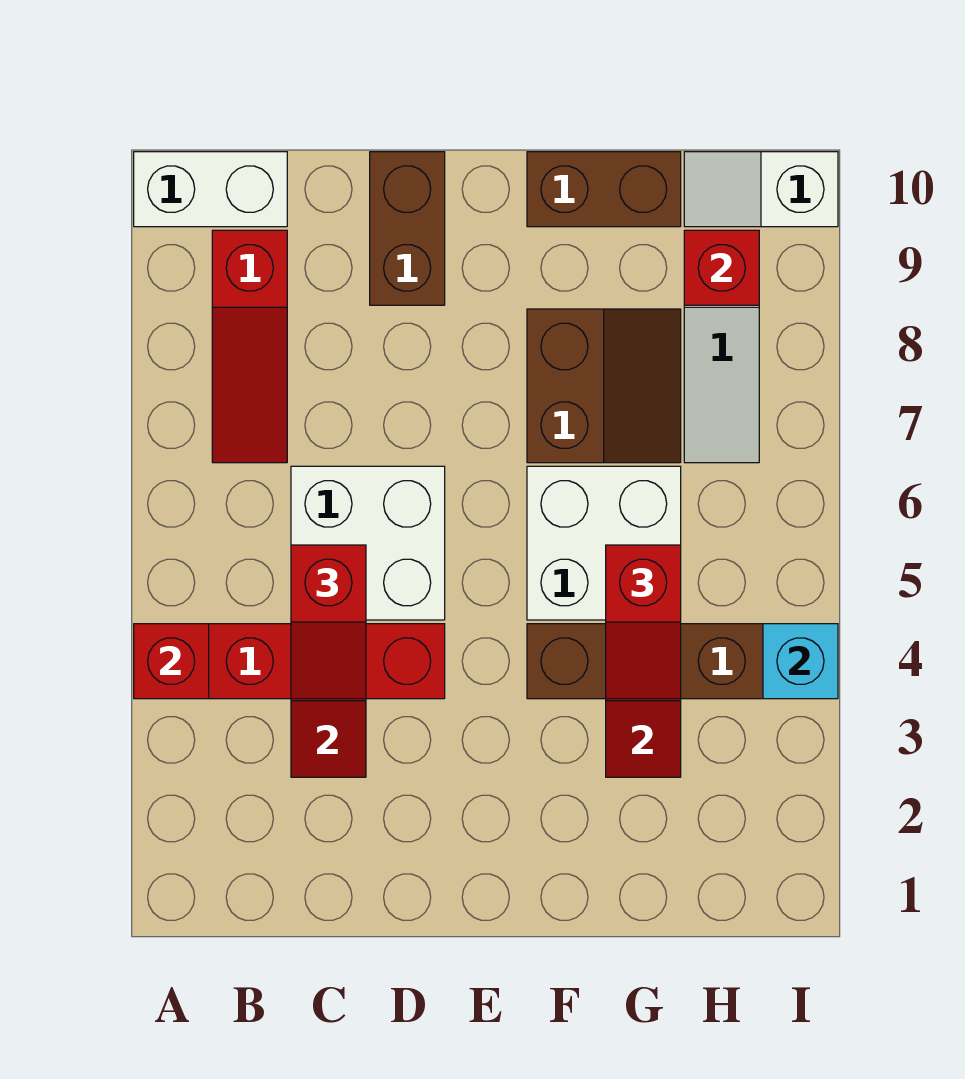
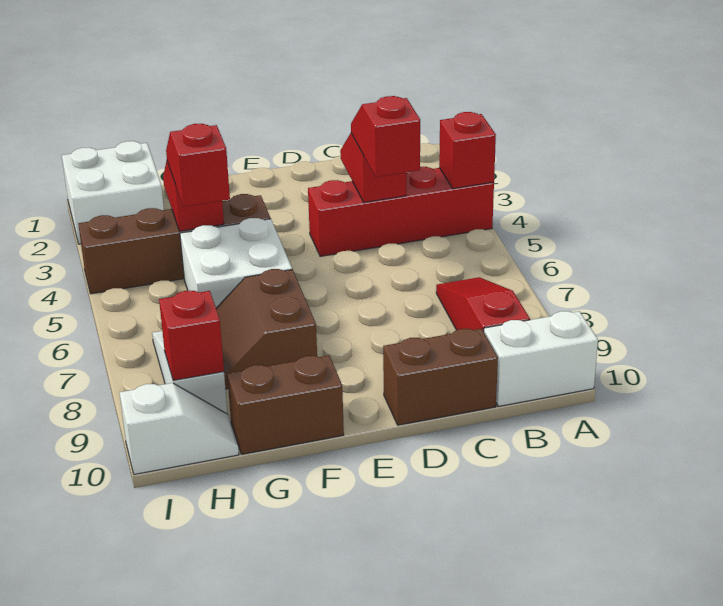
white brick C5:D6 level 1 -> white brick H1:I2 level 1
brown brick D9:D10 level 1 -> brown brick C10:D10 level 1
cyan brick I4 level 2 -> none

